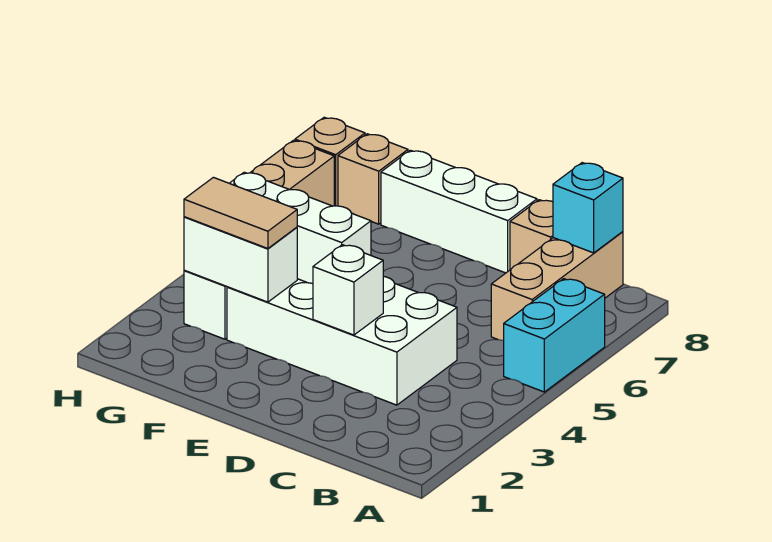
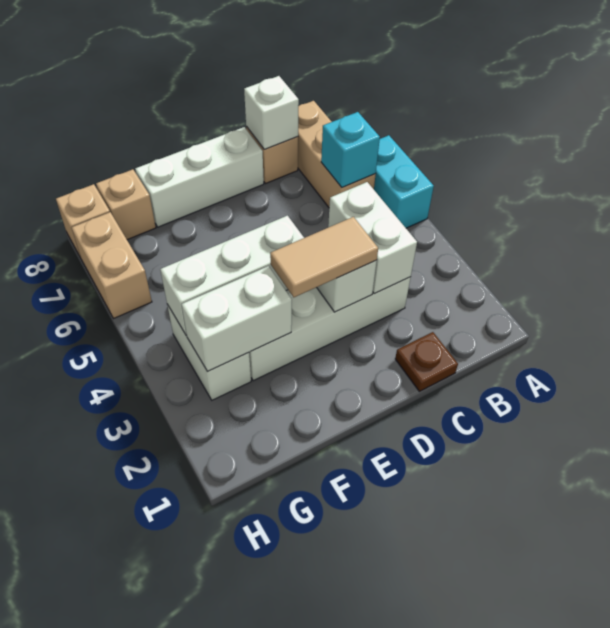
cyan brick B8 level 2 -> cyan brick B6 level 2
none -> brown plate C1 level 1
none -> white brick C3:C4 level 2
none -> white brick C8 level 2
tan tile F3:G3 level 3 -> tan tile D3:E3 level 3

